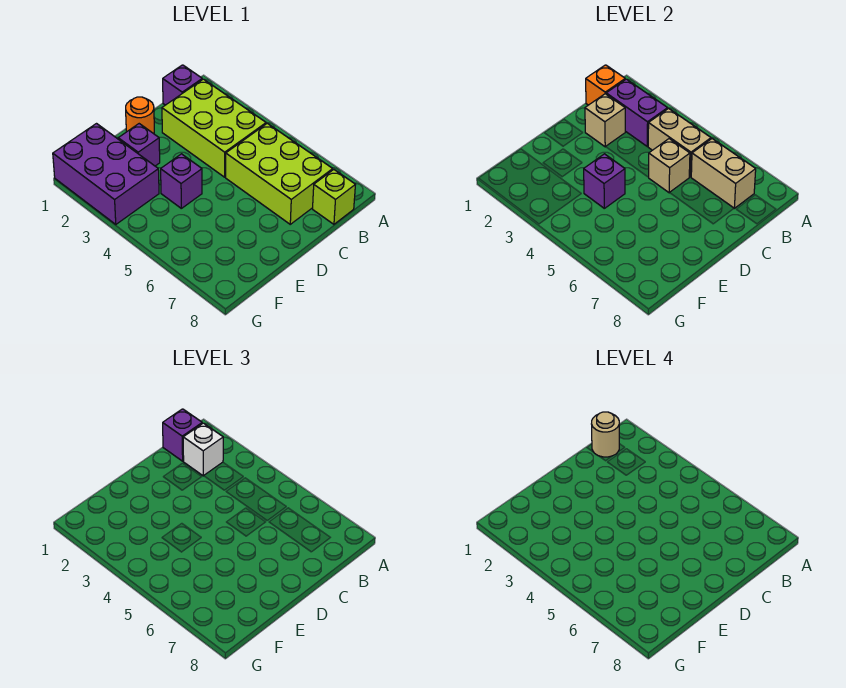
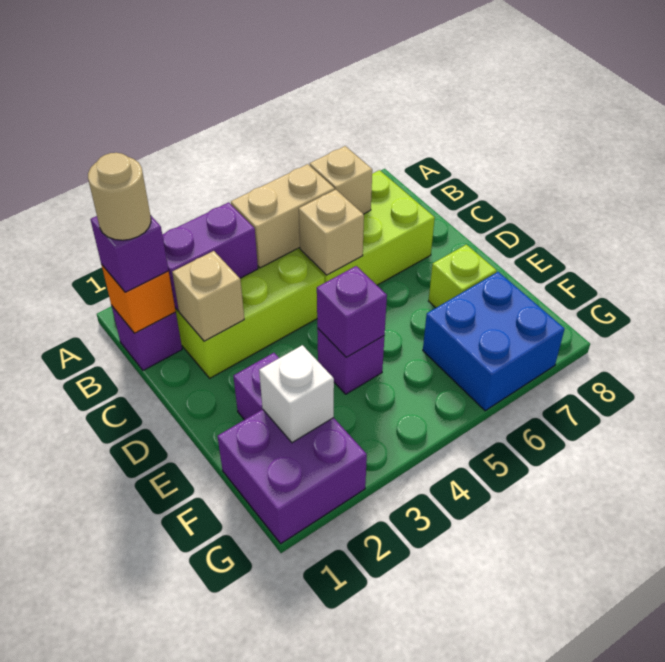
white brick B2 level 3 -> white brick F2 level 2
tan brick B6:B7 level 2 -> tan brick B6 level 2
lime brick B8 level 1 -> lime brick E7 level 1
orange round brick D1 level 1 -> none
purple brick F1:G3 level 1 -> purple brick F1:G2 level 1
none -> blue brick F6:G7 level 1

